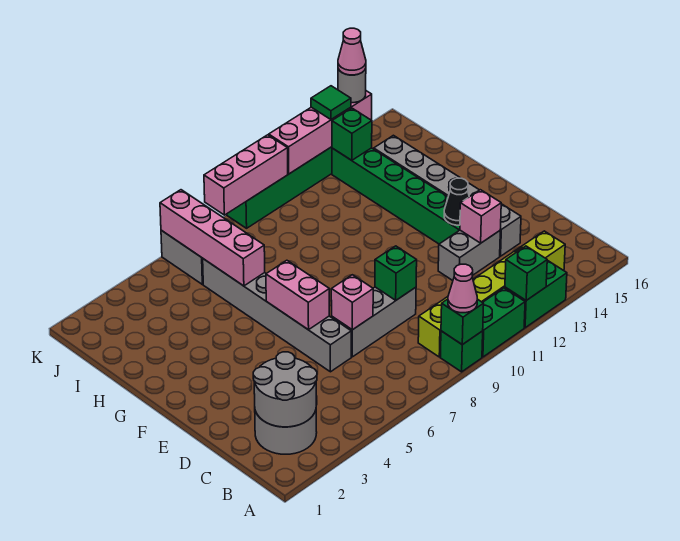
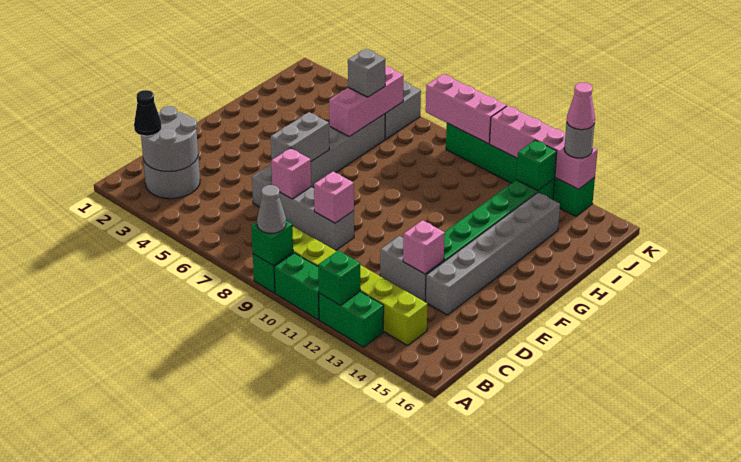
pink cone A9 level 3 -> grey cone A9 level 3
green brick D9 level 2 -> pink brick D9 level 2
pink brick E6:F6 level 2 -> grey brick E6:F6 level 2
black cone E13 level 2 -> black cone B2 level 3
pink brick H6:K6 level 2 -> pink brick H6:J6 level 2
none -> grey brick I6 level 3
green tile K13 level 3 -> none

